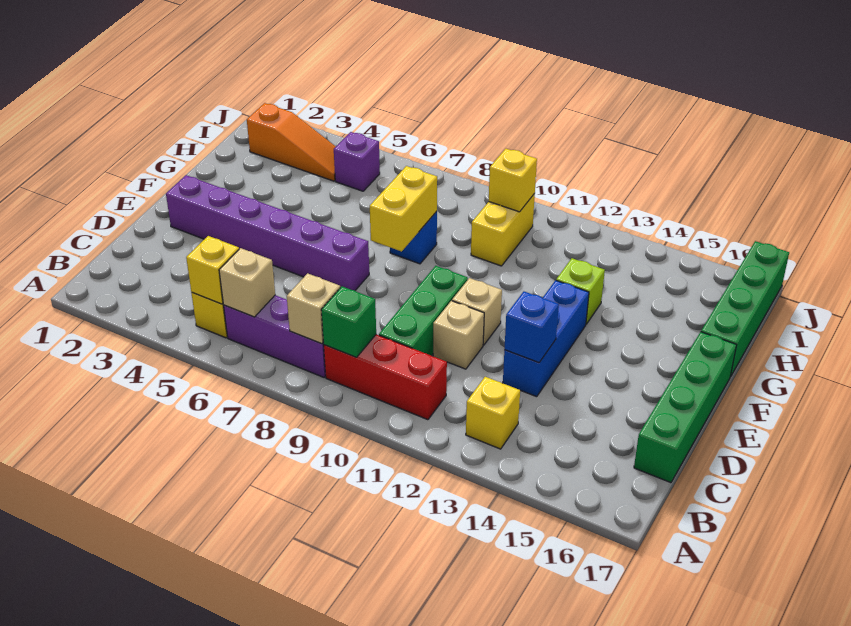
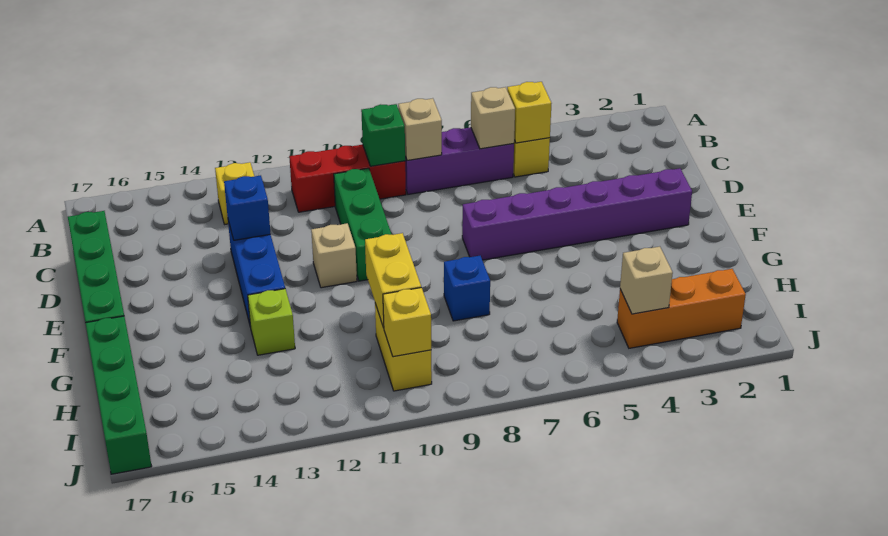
tan brick D11 level 1 -> tan brick I4 level 2
yellow brick F8:G8 level 2 -> yellow brick G10:H10 level 2
orange slope I2:I4 level 1 top 2 -> orange brick I2:I4 level 1
purple brick I5 level 1 -> none

